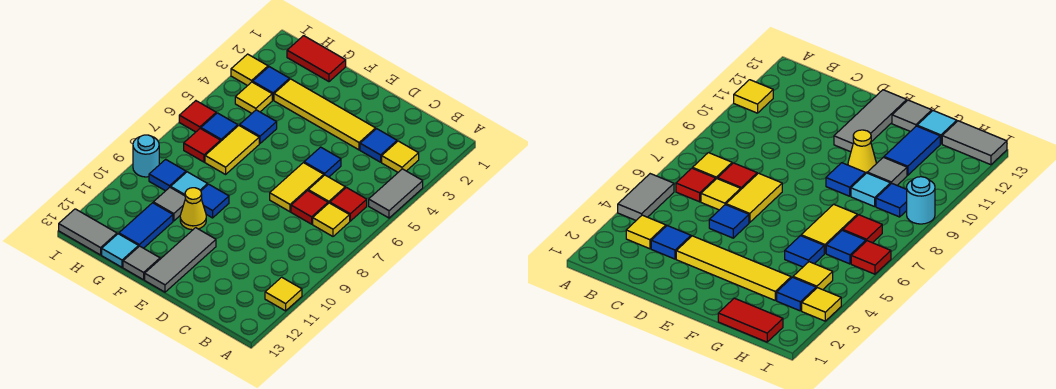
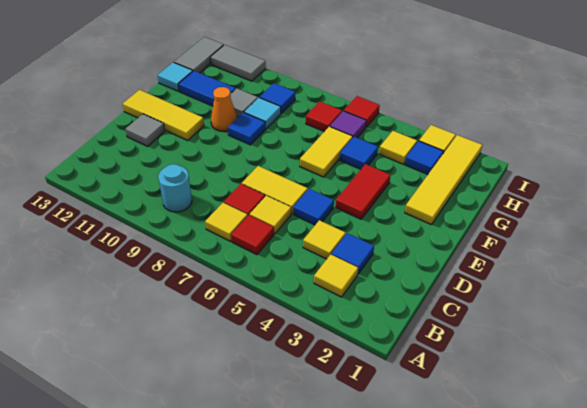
grey tile A4:A5 level 1 -> grey tile I11:I12 level 1
yellow tile A11 level 1 -> yellow tile C4 level 1
yellow tile D3:G3 level 1 -> yellow tile F2:I2 level 1
grey tile E11:E13 level 1 -> yellow tile E11:E13 level 1
yellow cone F10 level 1 -> orange cone F10 level 1
grey tile F13 level 1 -> grey tile D12 level 1
red tile G1:H1 level 1 -> red tile E4:F4 level 1
yellow tile G6:G7 level 1 -> yellow tile F6:G6 level 1
blue tile H6 level 1 -> purple tile H6 level 1
cyan round brick I9 level 1 -> cyan round brick B9 level 1

